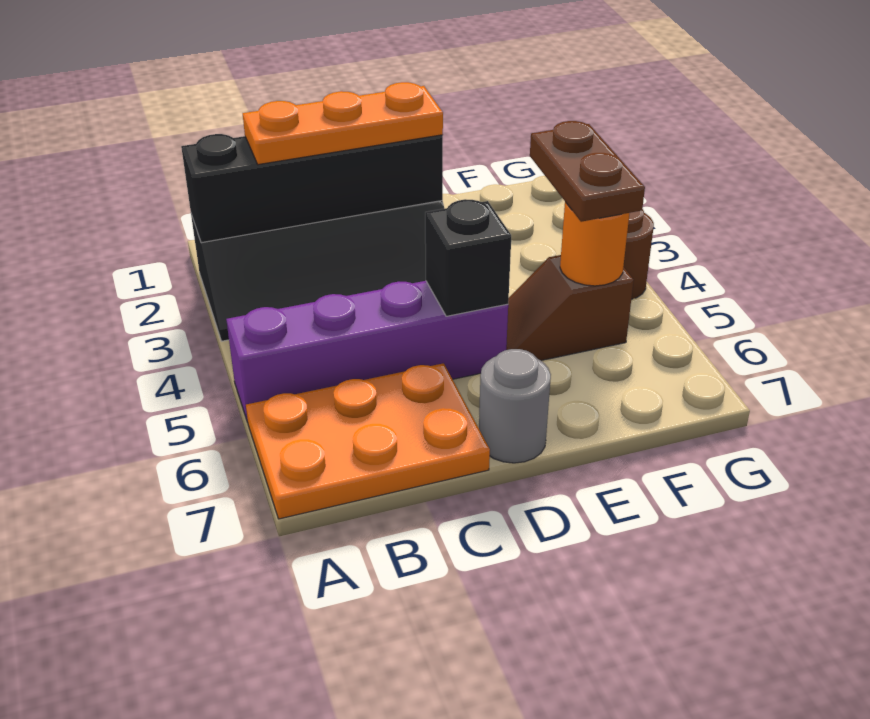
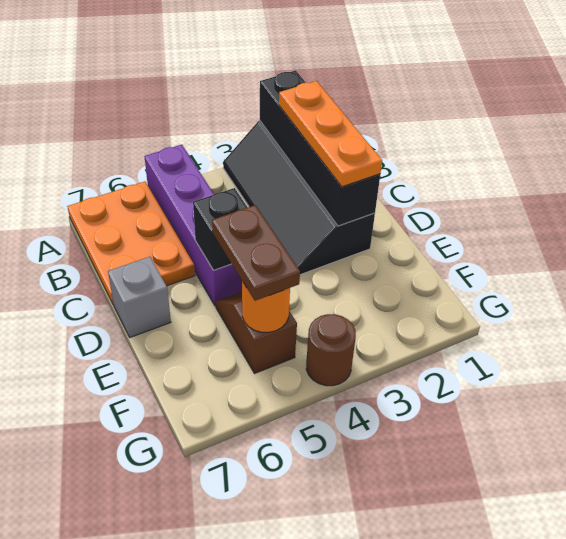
grey round brick D7 level 1 -> grey brick D7 level 1
brown plate F4:F5 level 3 -> brown plate E5:F5 level 3

